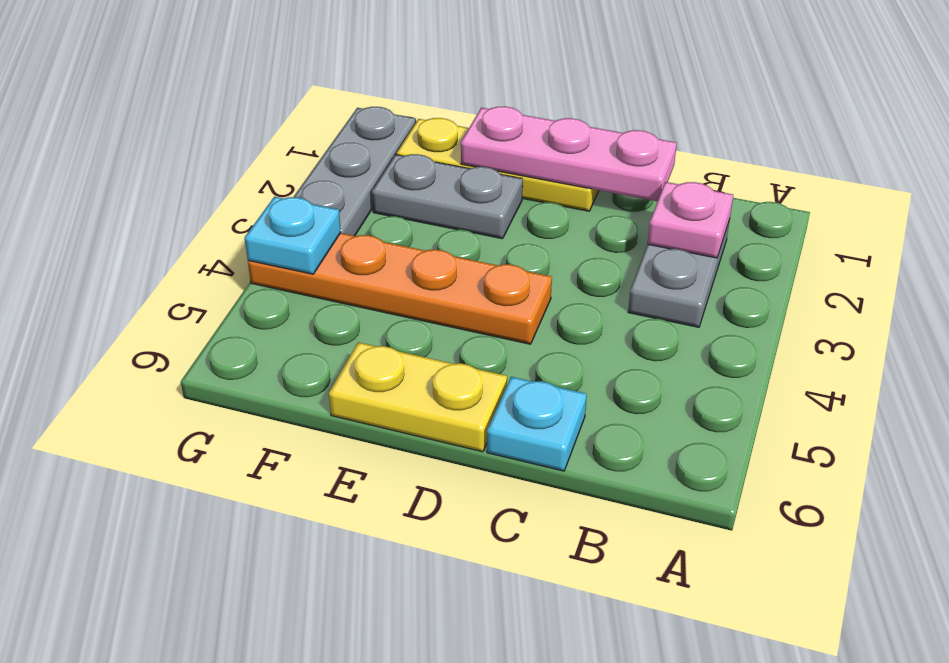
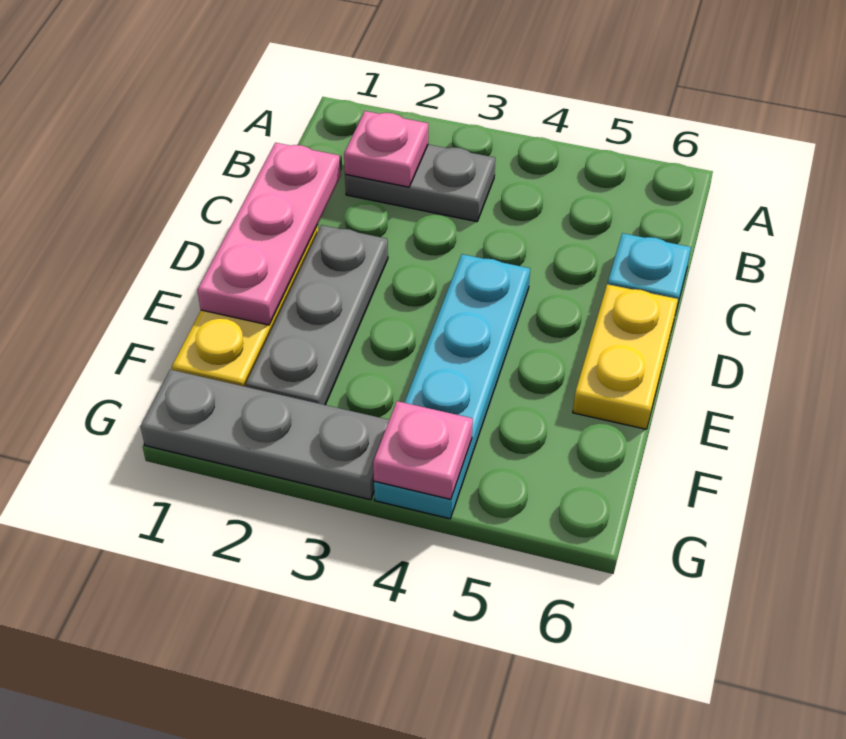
orange plate D4:G4 level 1 -> cyan plate D4:G4 level 1
grey plate E2:F2 level 1 -> grey plate D2:F2 level 1
cyan plate G4 level 2 -> pink plate G4 level 2

